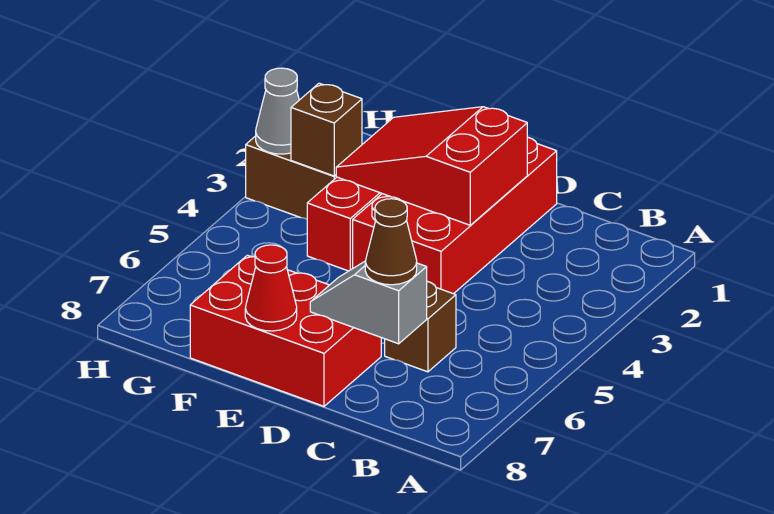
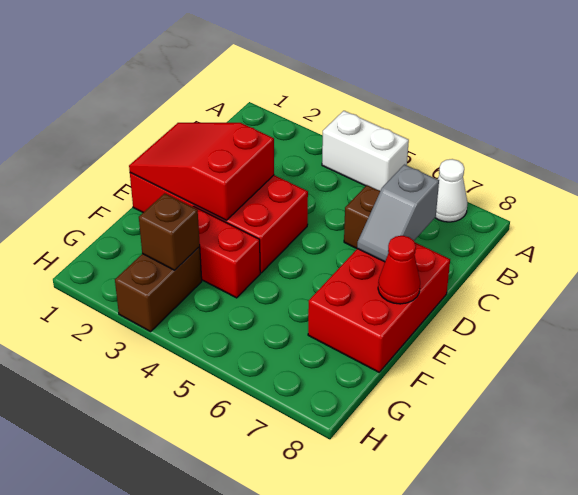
none -> white brick A4:A5 level 1
none -> white cone A7 level 1
brown cone C7 level 3 -> none
red slope D2:F3 level 2 top D -> red slope D1:E3 level 2 top 3
grey cone H3 level 2 -> none

